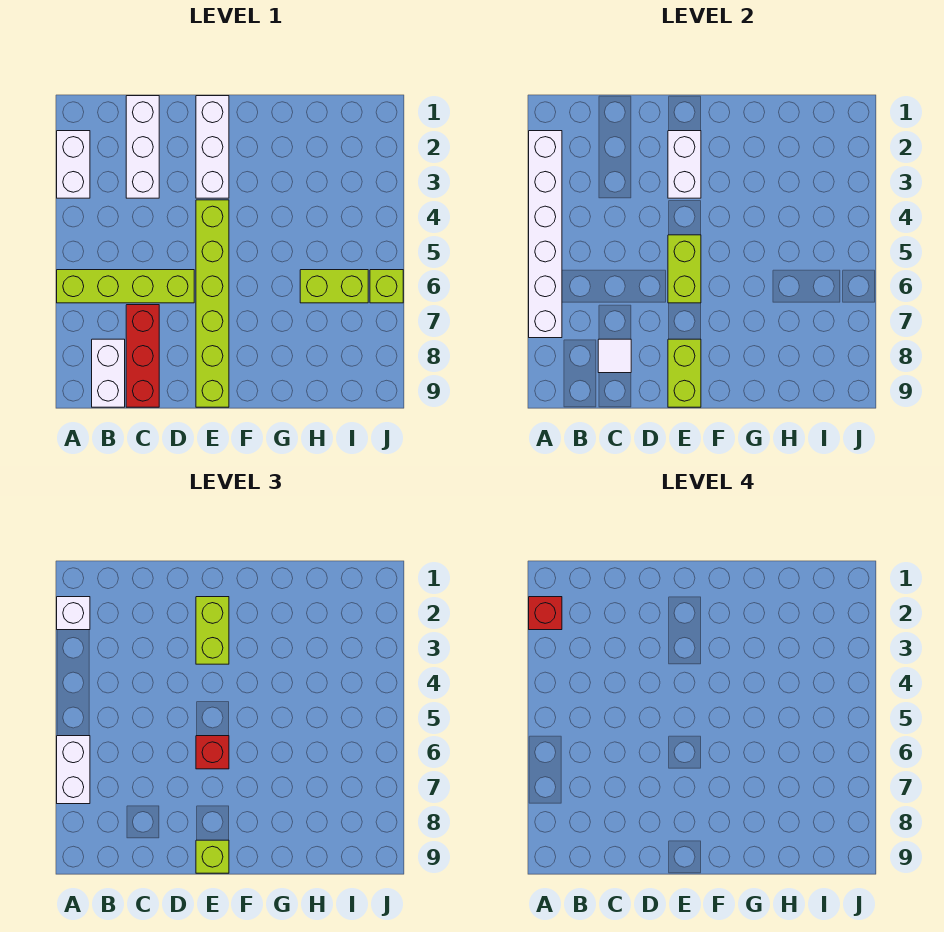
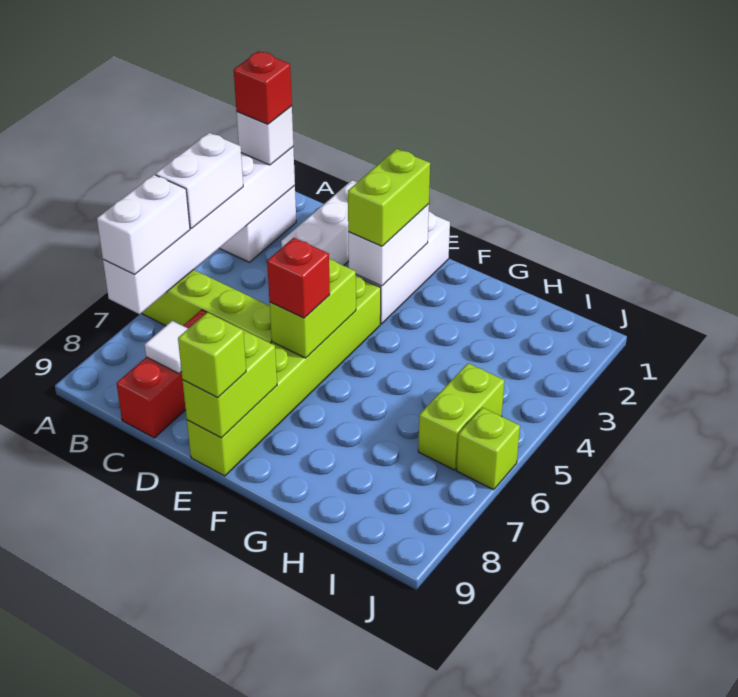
white brick B8:B9 level 1 -> white brick A4:A5 level 3
lime brick H6:I6 level 1 -> lime brick I5:I6 level 1

